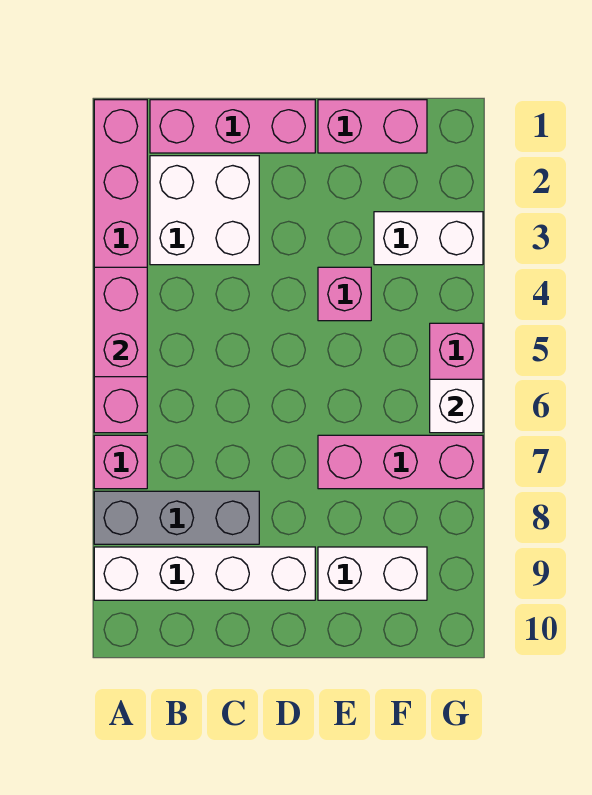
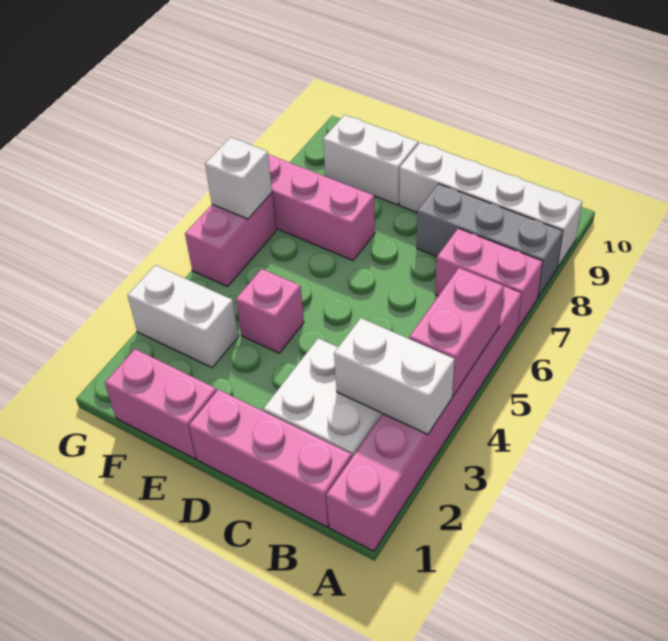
none -> white brick A3:B3 level 2
pink brick A7 level 1 -> pink brick A7:B7 level 1

